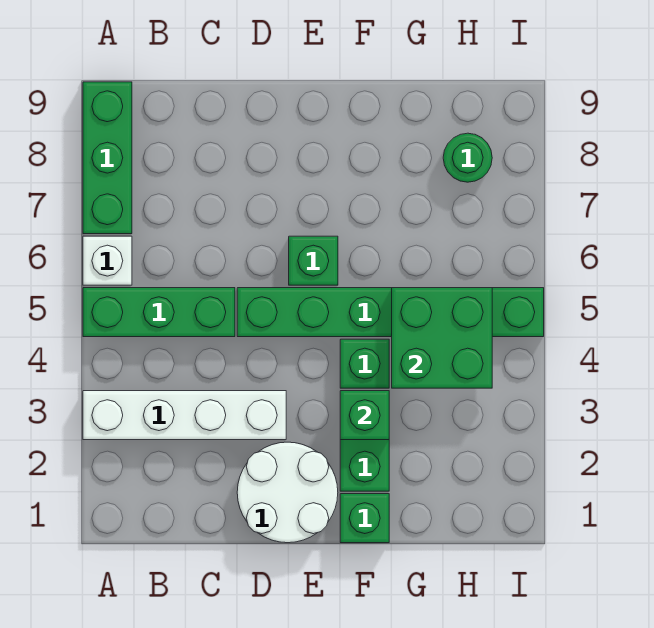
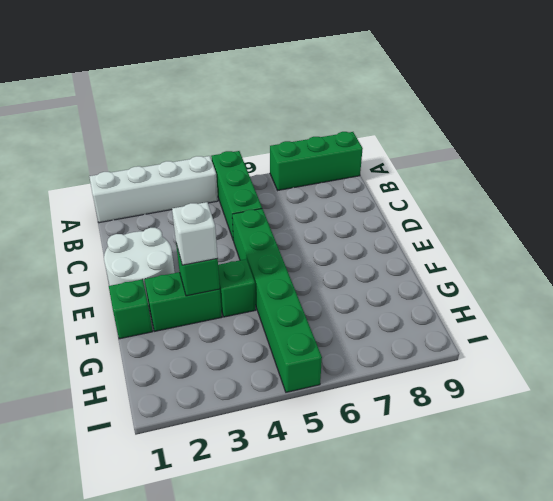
white brick A3:D3 level 1 -> white brick A1:A4 level 1
white brick A6 level 1 -> white brick F3 level 3
green brick E6 level 1 -> none
green brick G4:H5 level 2 -> none
green round brick H8 level 1 -> none

